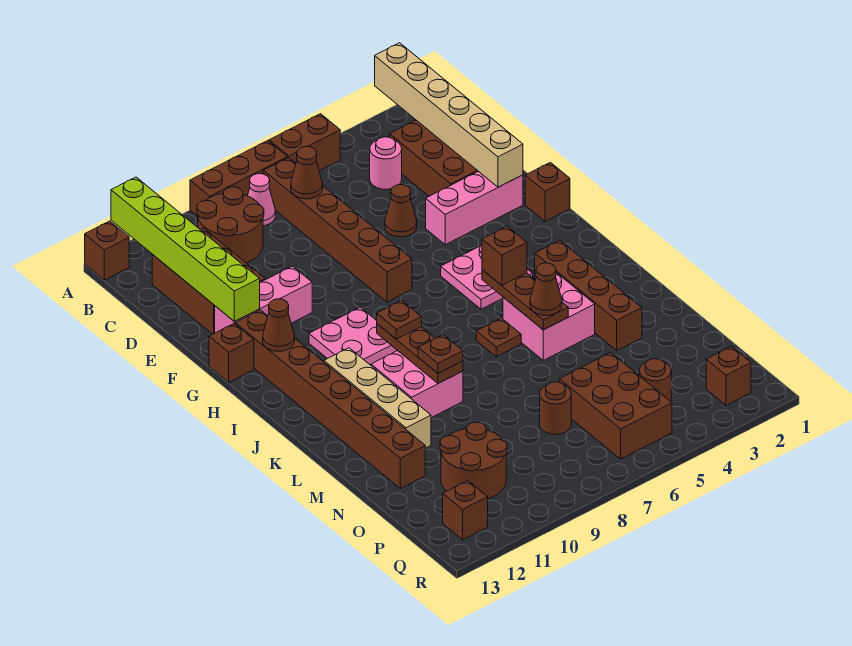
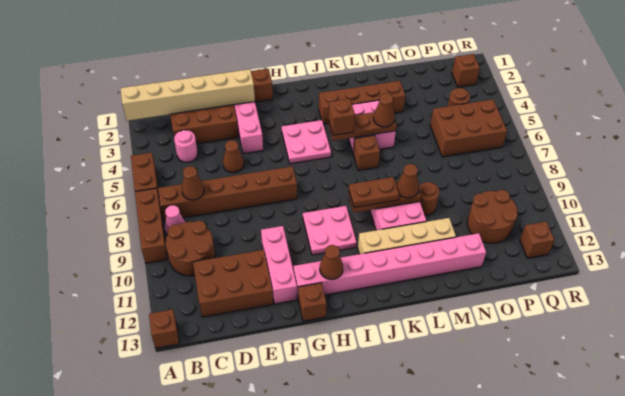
lime brick A12:F12 level 2 -> none
brown brick G12:N12 level 1 -> pink brick G12:N12 level 1
brown plate J9 level 3 -> brown plate J9:K9 level 3
brown plate K6 level 1 -> brown brick K6 level 1
brown plate L9 level 3 -> brown cone L9 level 3
brown round brick O7 level 1 -> brown round brick M9 level 1

